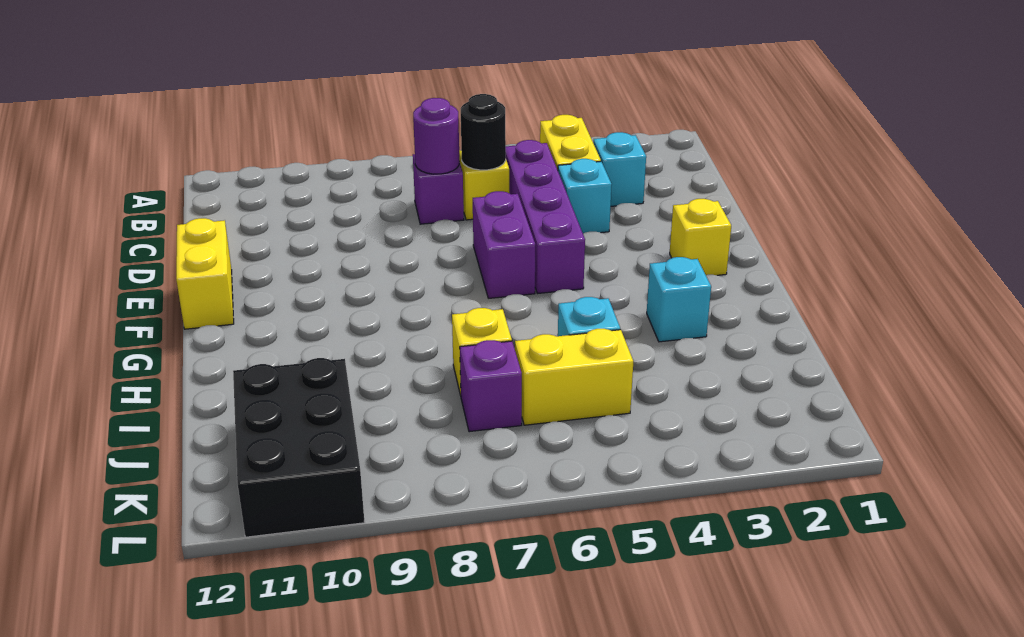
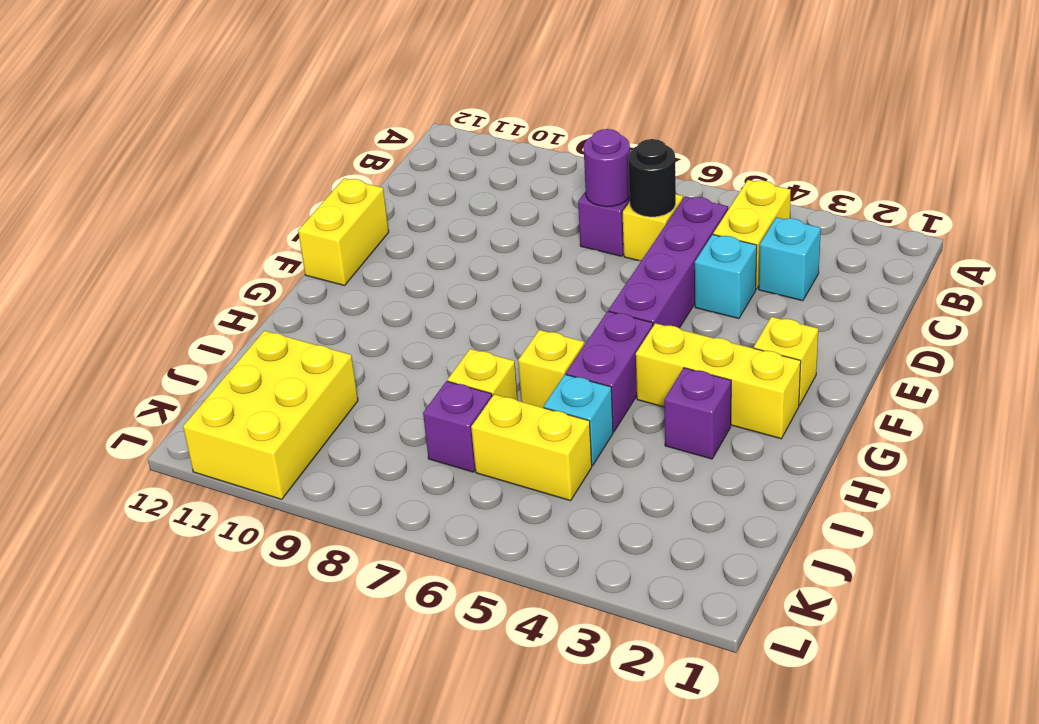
purple brick E6:F6 level 1 -> purple brick G5:H5 level 1
none -> yellow brick G2:G4 level 1
cyan brick H3 level 1 -> purple brick H3 level 1
none -> yellow brick H6 level 1
black brick J10:L11 level 1 -> yellow brick J10:L11 level 1

